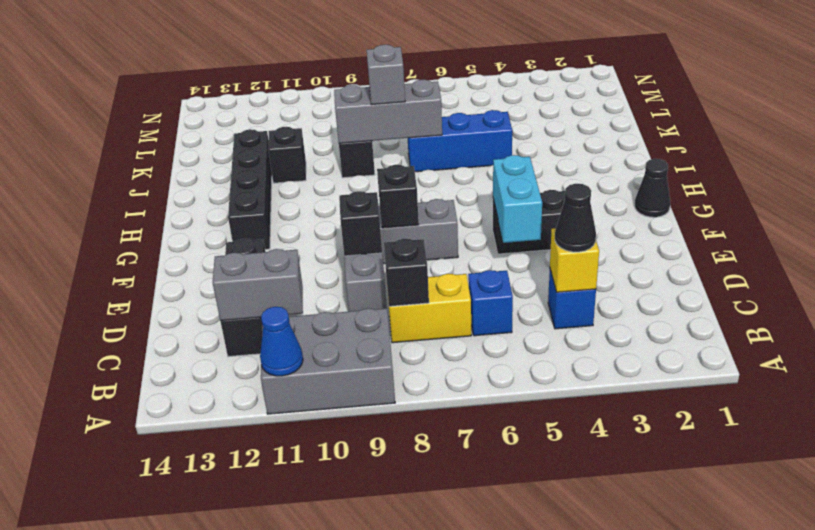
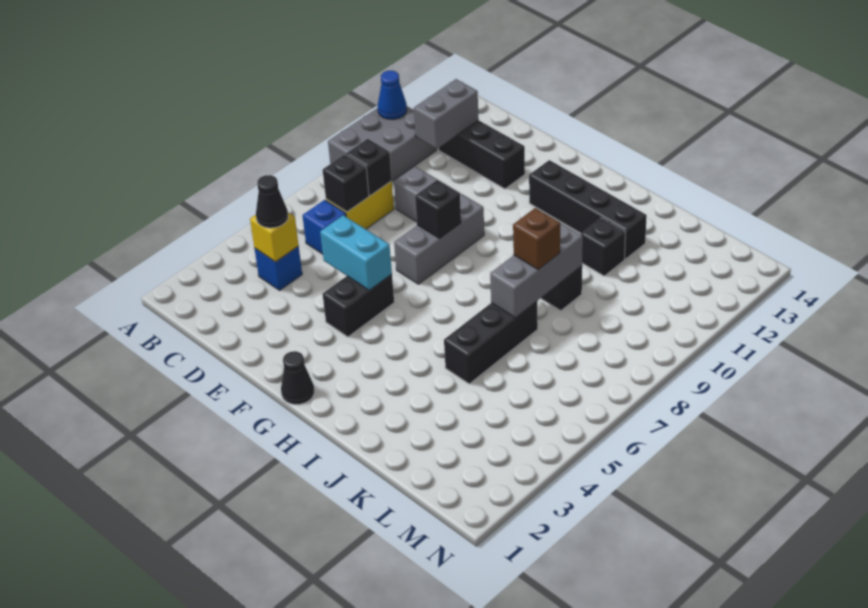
black brick E9 level 2 -> black brick C7 level 2
blue brick J5:J7 level 1 -> black brick J5:J7 level 1
grey brick J8 level 3 -> brown brick J8 level 3

